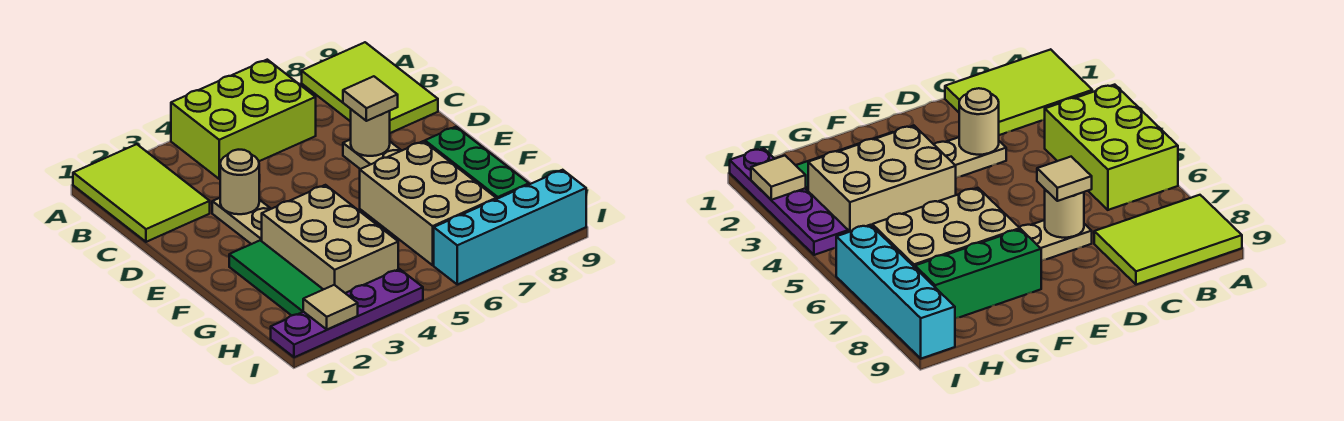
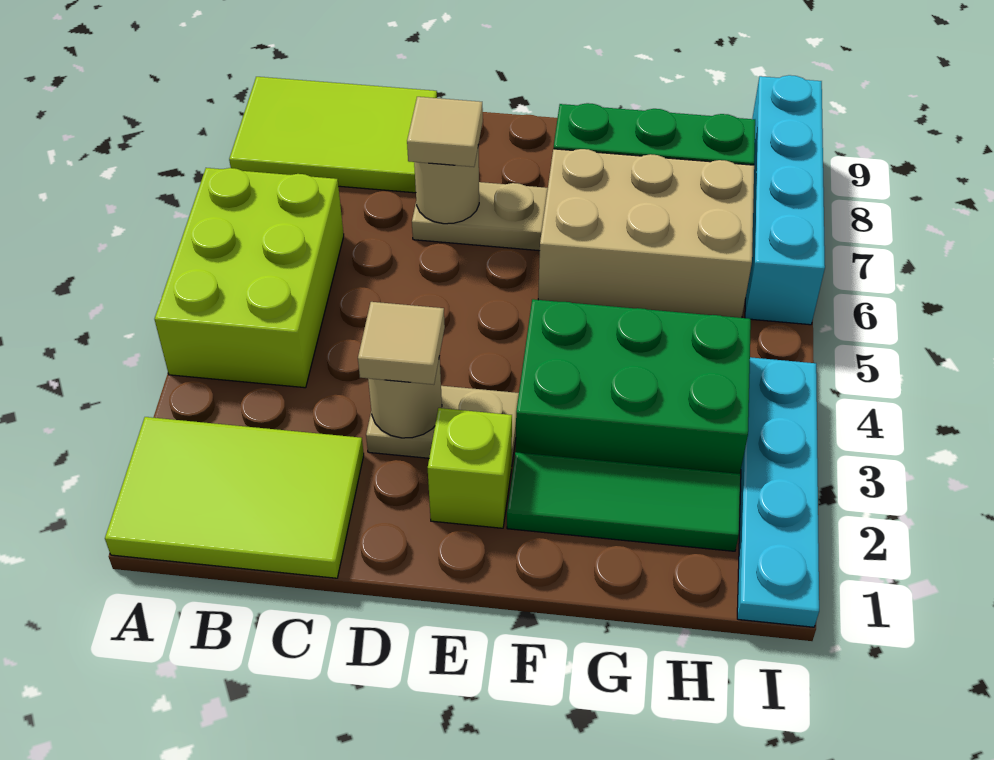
none -> lime brick E2 level 1
tan brick F3:H4 level 1 -> green brick F3:H4 level 1
purple plate I1:I4 level 1 -> cyan plate I1:I4 level 1
tan tile I2 level 2 -> tan tile D3 level 3

